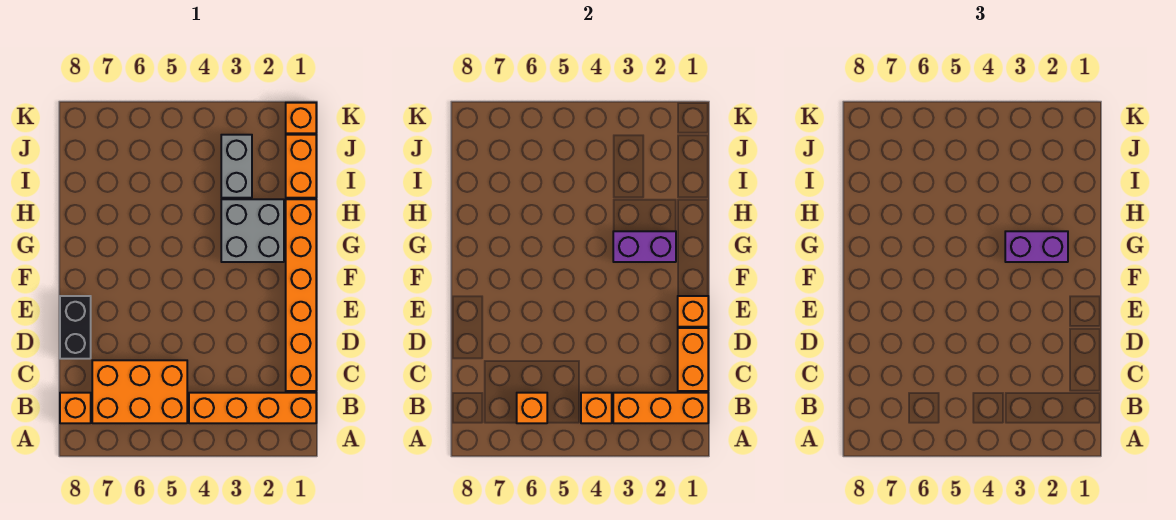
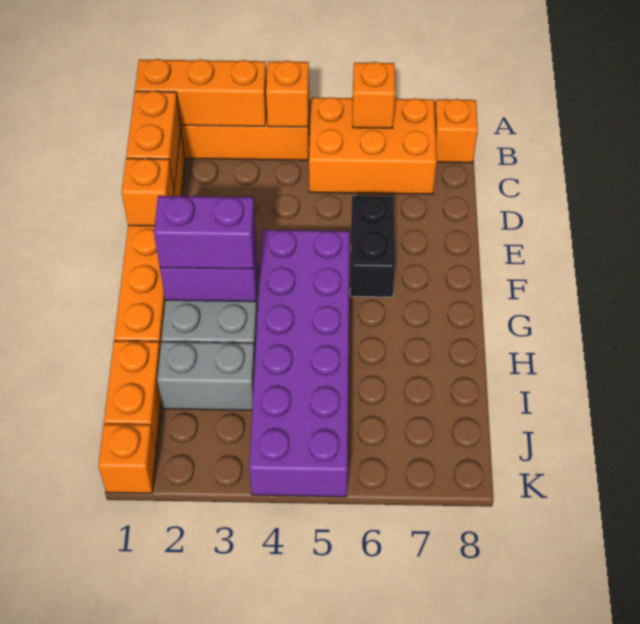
black brick D8:E8 level 1 -> black brick E6:F6 level 1
none -> purple brick F4:K5 level 1
grey brick I3:J3 level 1 -> grey brick I2:I3 level 1

